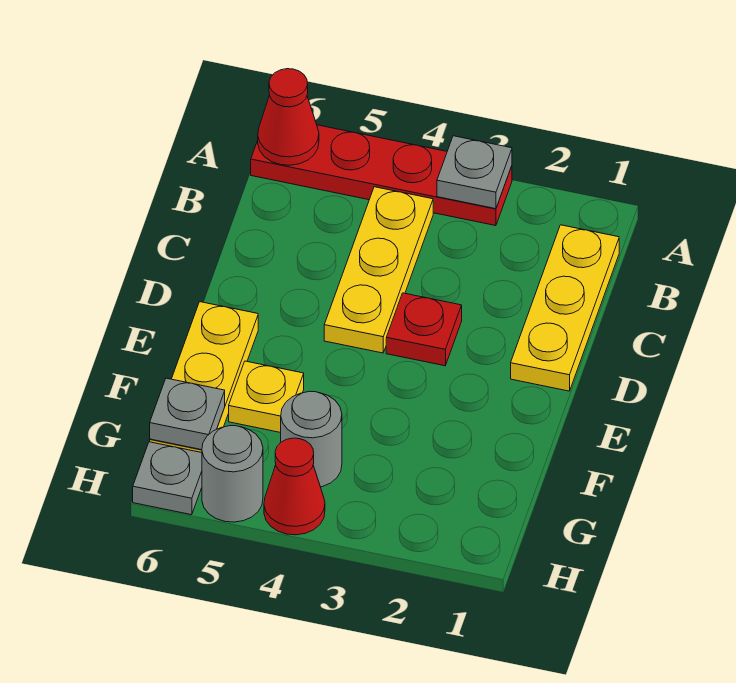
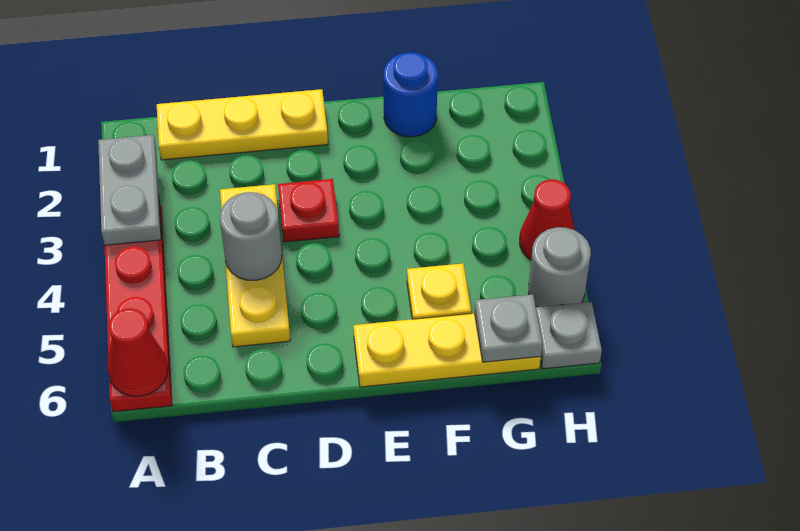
grey plate A3 level 2 -> grey plate A2:A3 level 2
yellow plate B4:D4 level 1 -> yellow plate C3:C5 level 1
none -> blue round brick F1 level 1
grey round brick G4 level 1 -> grey round brick C4 level 2

